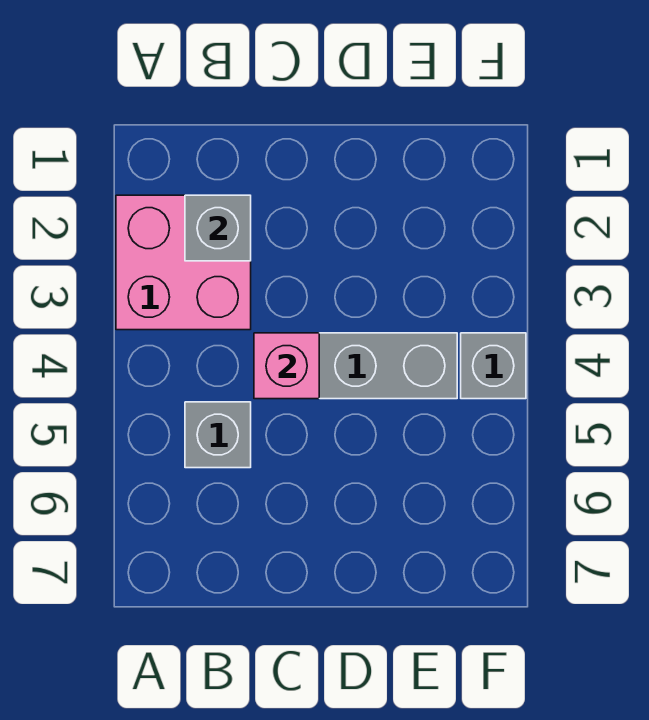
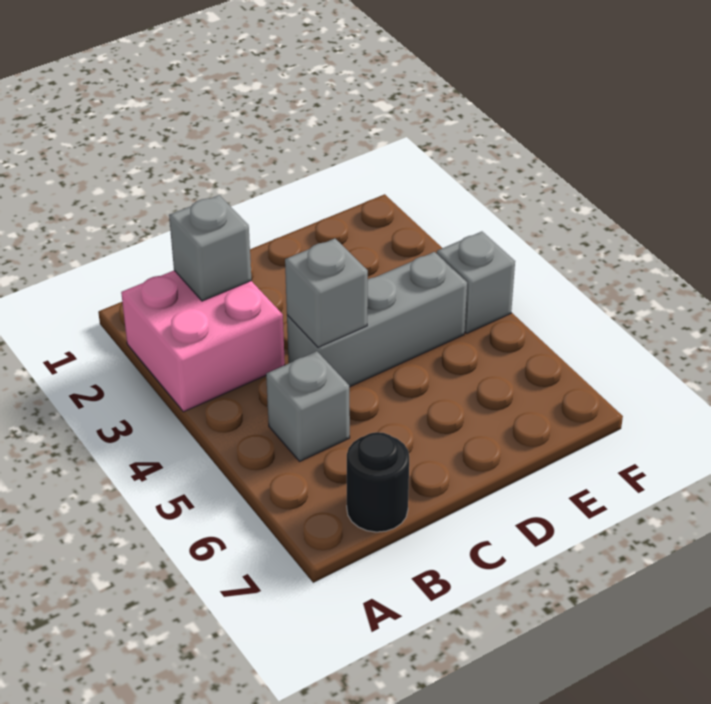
none -> black round brick B7 level 1
pink brick C4 level 2 -> grey brick C4 level 2

